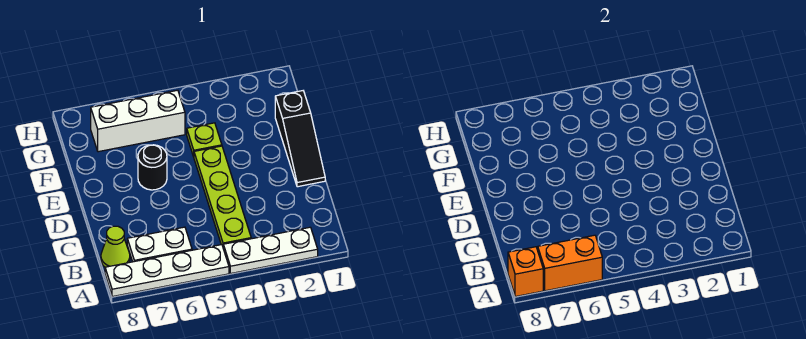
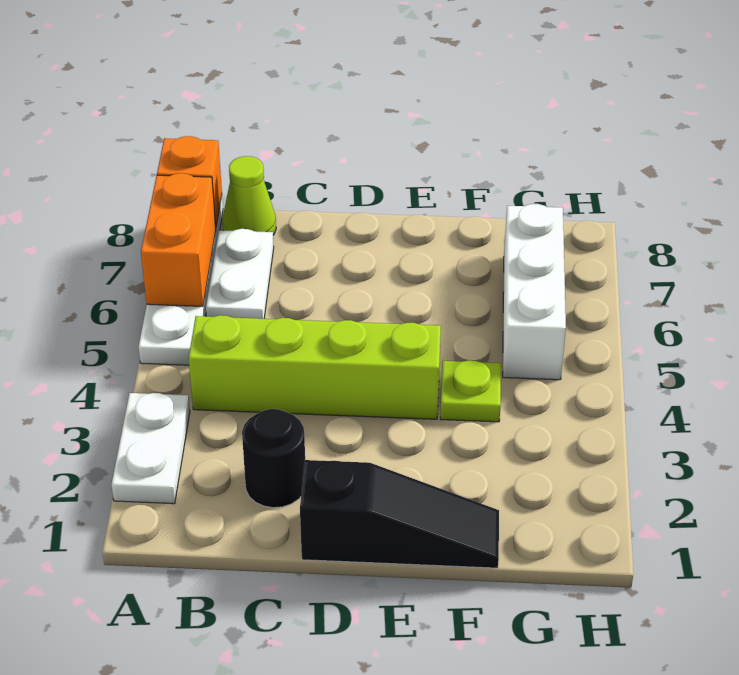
white plate A2:A4 level 1 -> white plate A2:A3 level 1
lime plate B4:E4 level 1 -> lime brick B4:E4 level 1
black slope D1:F1 level 1 top F -> black slope D1:F1 level 1 top D
black round brick E6 level 1 -> black round brick C2 level 1

